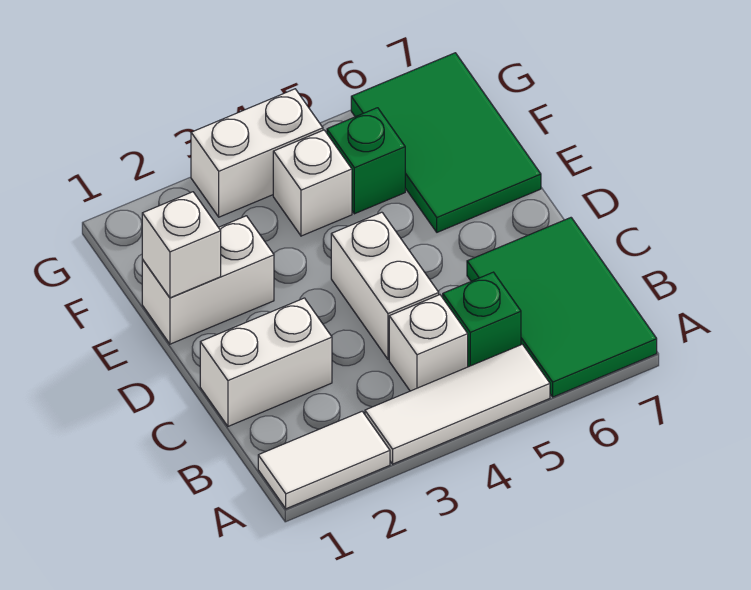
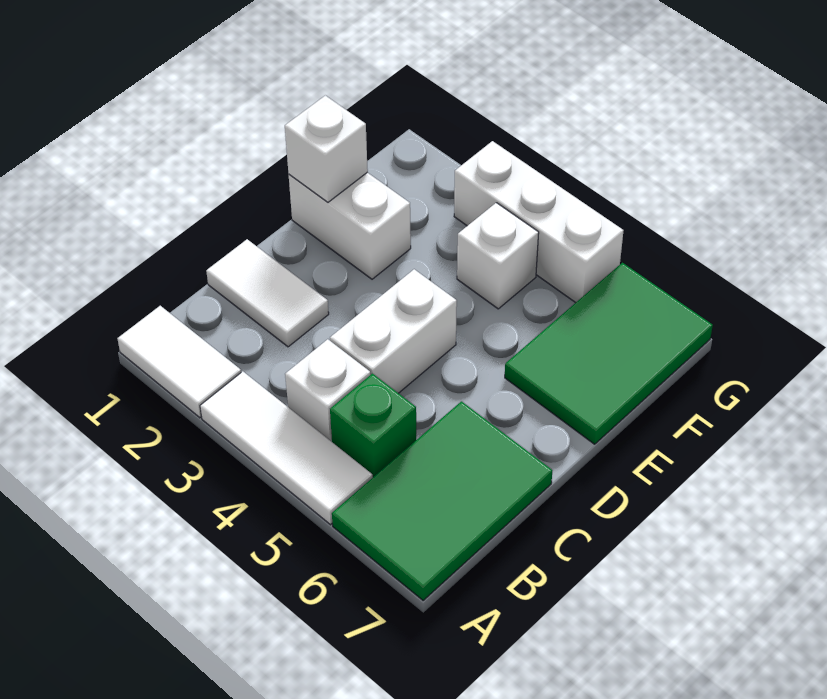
white brick C1:C2 level 1 -> white tile C1:C2 level 1
green brick F5 level 1 -> none
white brick G3:G4 level 1 -> white brick G3:G5 level 1

